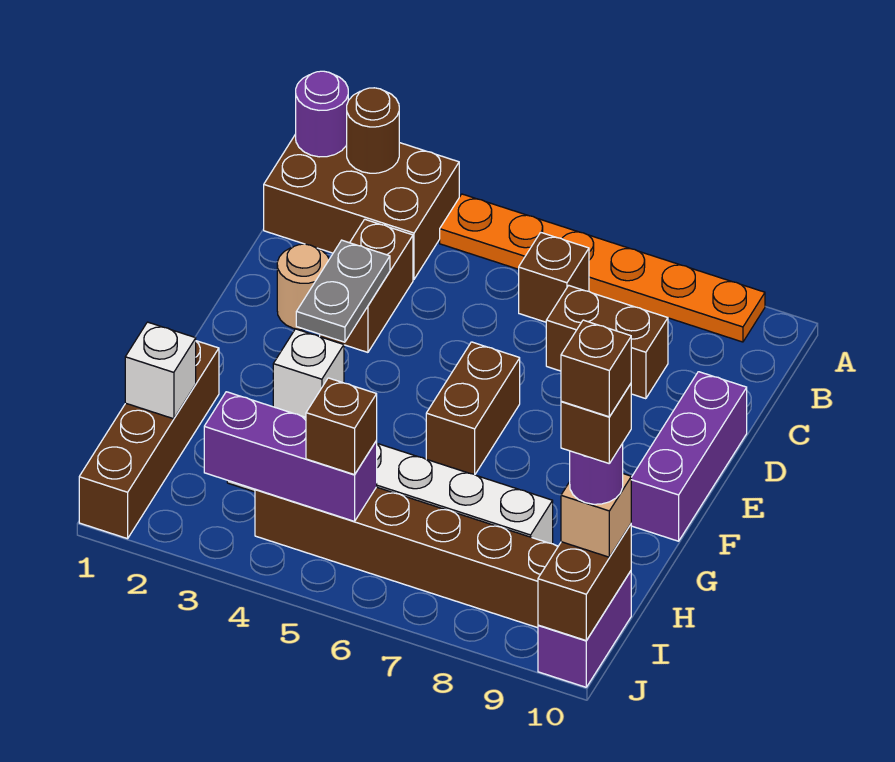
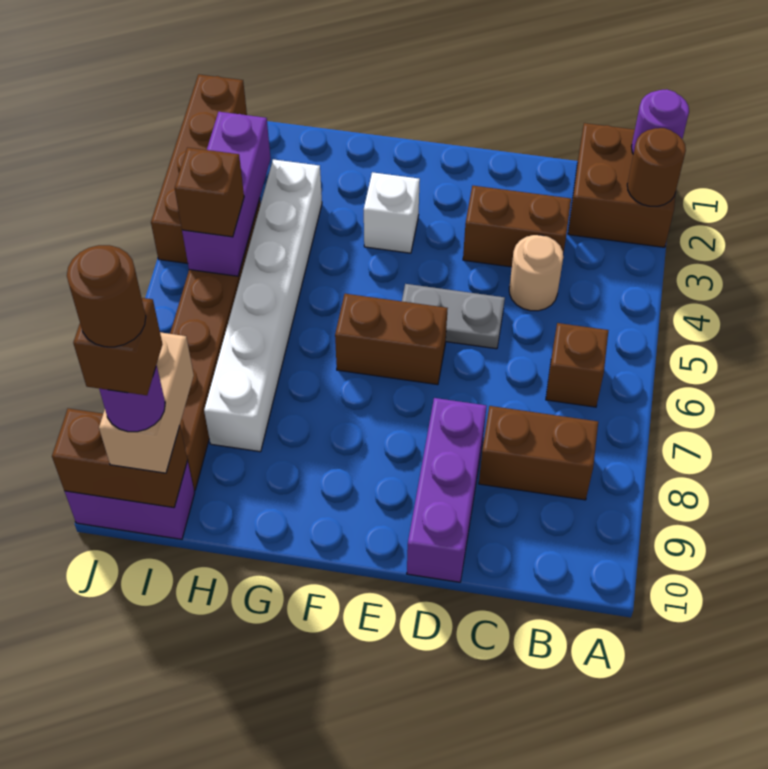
brown brick A1:B3 level 1 -> brown brick A1:B2 level 1
orange plate A4:A9 level 1 -> none
brown brick C7:C8 level 1 -> brown brick B8:C8 level 1
tan round brick D2 level 1 -> tan round brick C4 level 1
grey plate D3:E3 level 2 -> grey plate D5:E5 level 1
purple brick D10:F10 level 1 -> purple brick D8:D10 level 1
brown brick G1:J1 level 1 -> brown brick J1:J4 level 1
white brick H1 level 2 -> none
tan brick I10 level 3 -> tan brick I9:I10 level 3
brown brick I10 level 6 -> brown round brick I10 level 6

